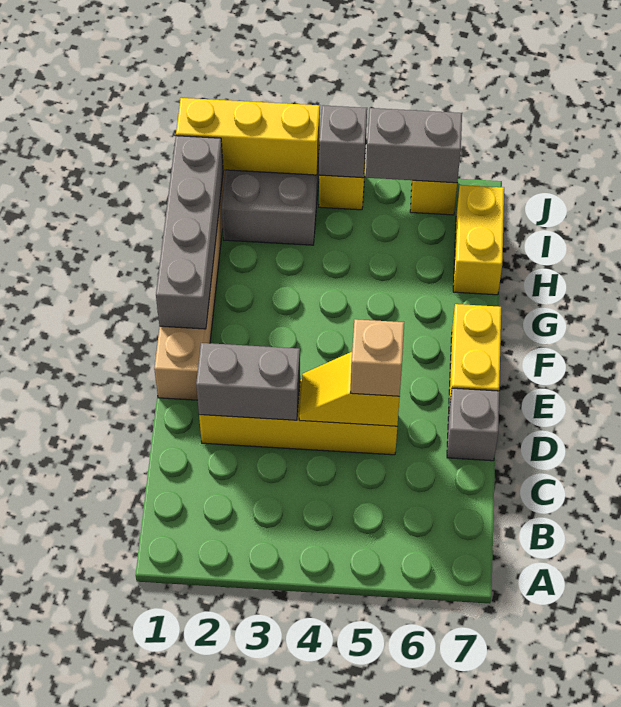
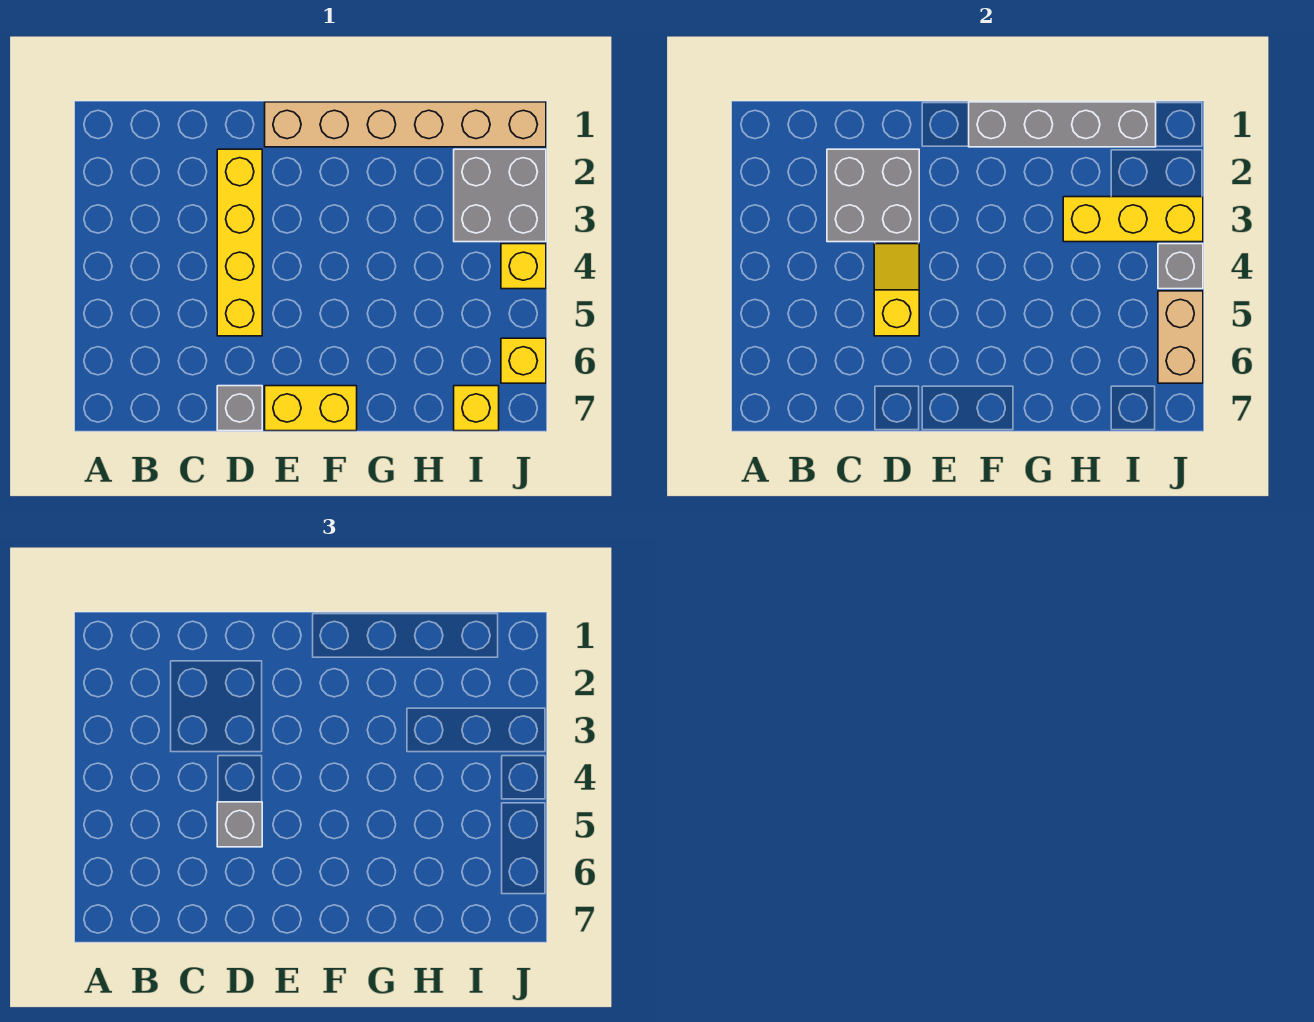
grey brick D2:D3 level 2 -> grey brick C2:D3 level 2
tan brick D5 level 3 -> grey brick D5 level 3
yellow brick H7:I7 level 1 -> yellow brick I7 level 1
yellow brick J1:J3 level 2 -> yellow brick H3:J3 level 2
grey brick J5:J6 level 2 -> tan brick J5:J6 level 2

